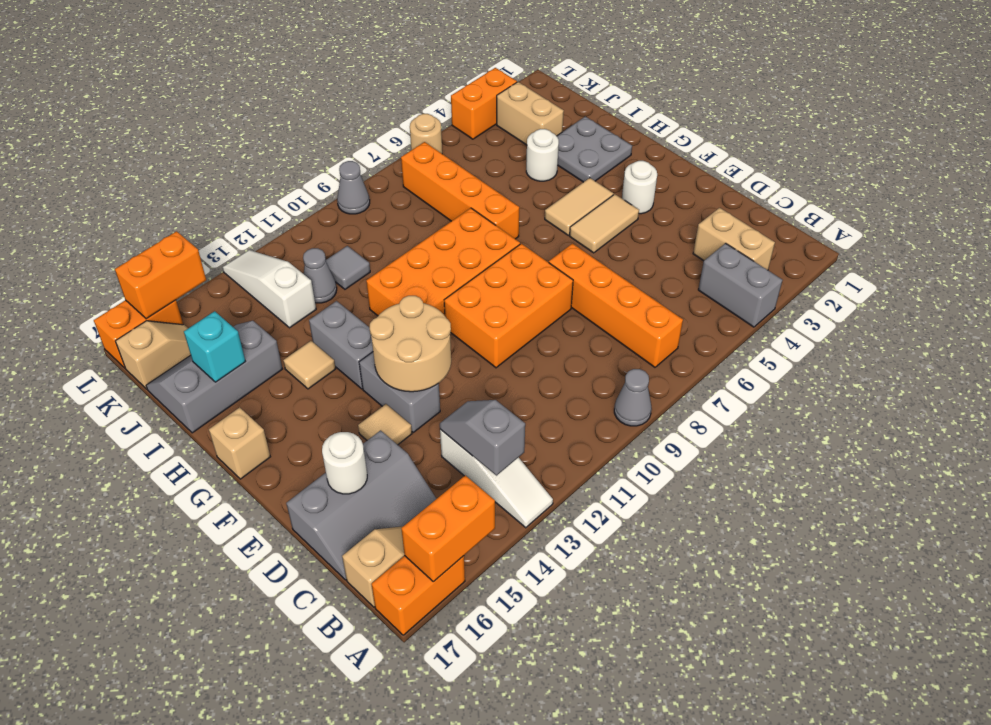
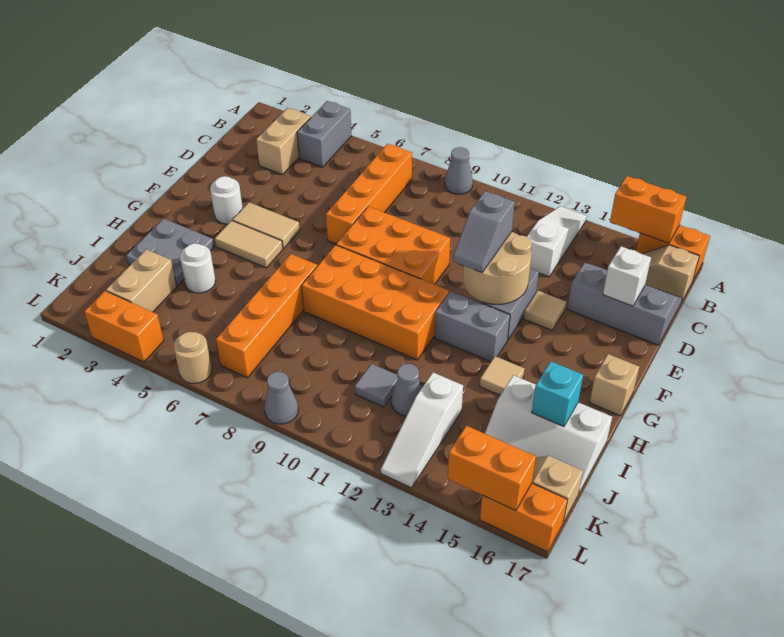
grey slope B13:C13 level 2 top B -> grey slope E12:F12 level 3 top E
white round brick D16 level 2 -> white brick D16 level 2
grey brick G13:H13 level 1 -> grey brick G12:G13 level 1
grey slope I15:J17 level 1 top I -> white slope I15:J17 level 1 top I

